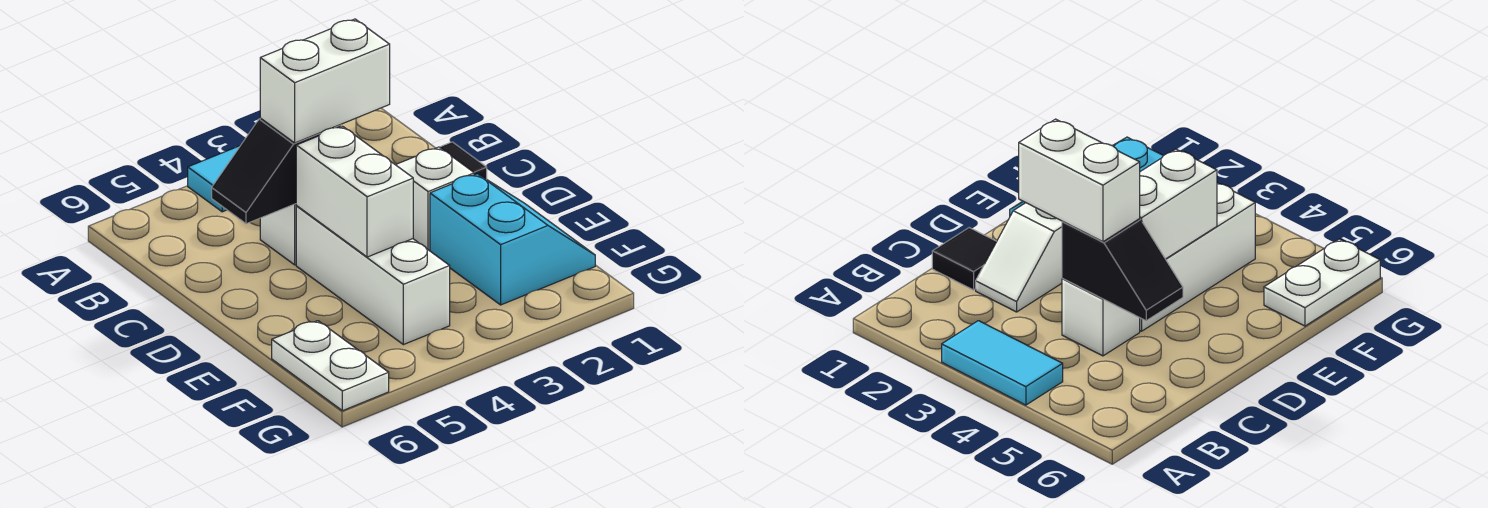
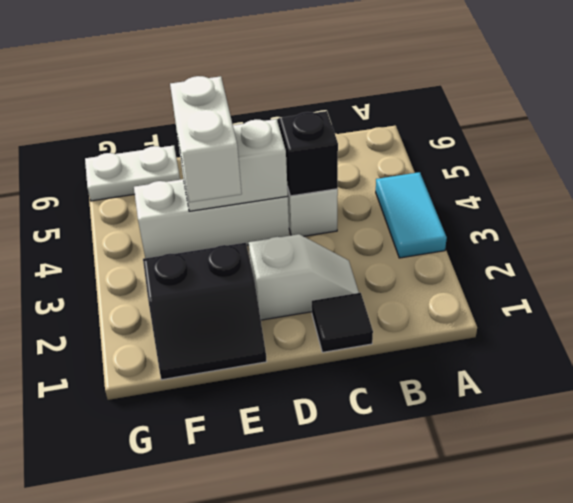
white brick C3:C4 level 3 -> white brick E3:E4 level 3
cyan slope E1:F2 level 1 top 2 -> black slope E1:F2 level 1 top 2

